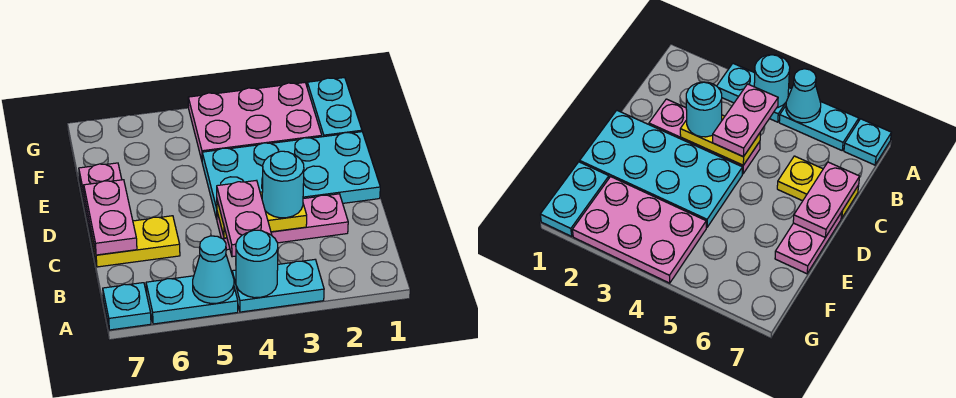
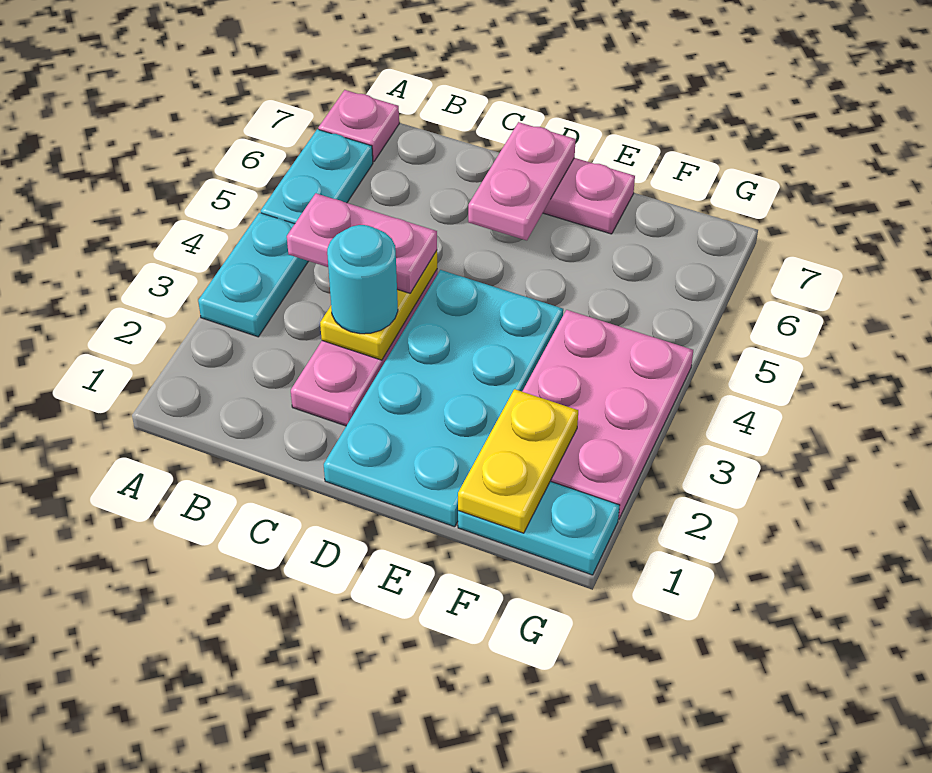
cyan round brick A4 level 2 -> none
cyan cone A5 level 2 -> none
cyan plate A7 level 1 -> pink plate A7 level 1
yellow plate C6:C7 level 1 -> yellow plate F1:F2 level 2
pink plate C7:D7 level 2 -> pink plate D6:D7 level 2

